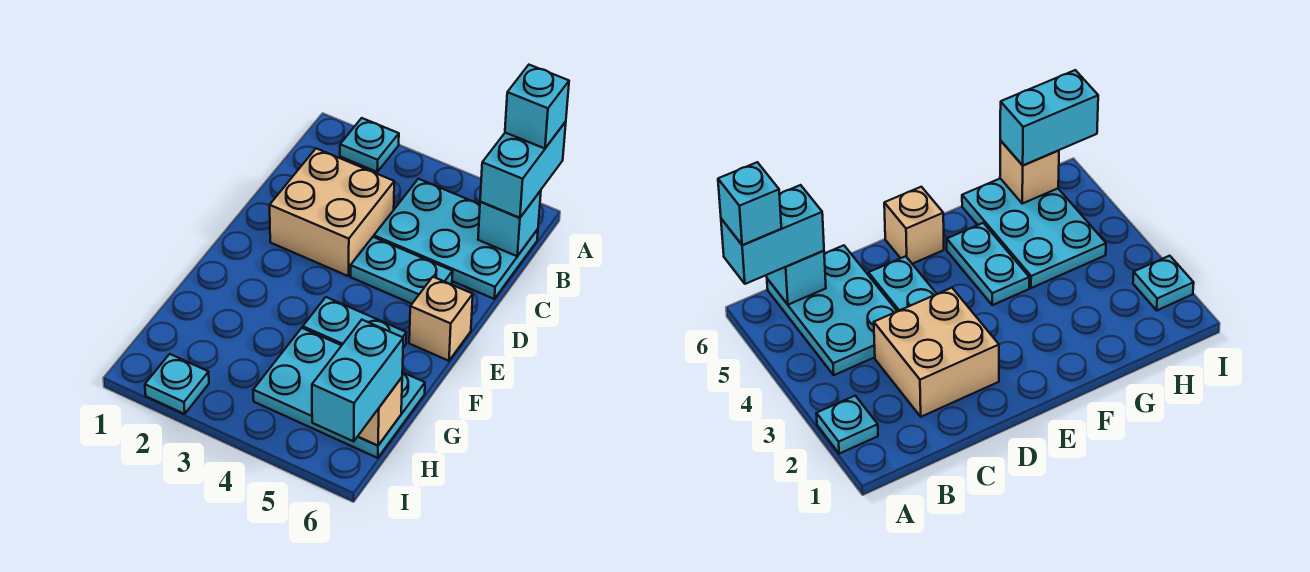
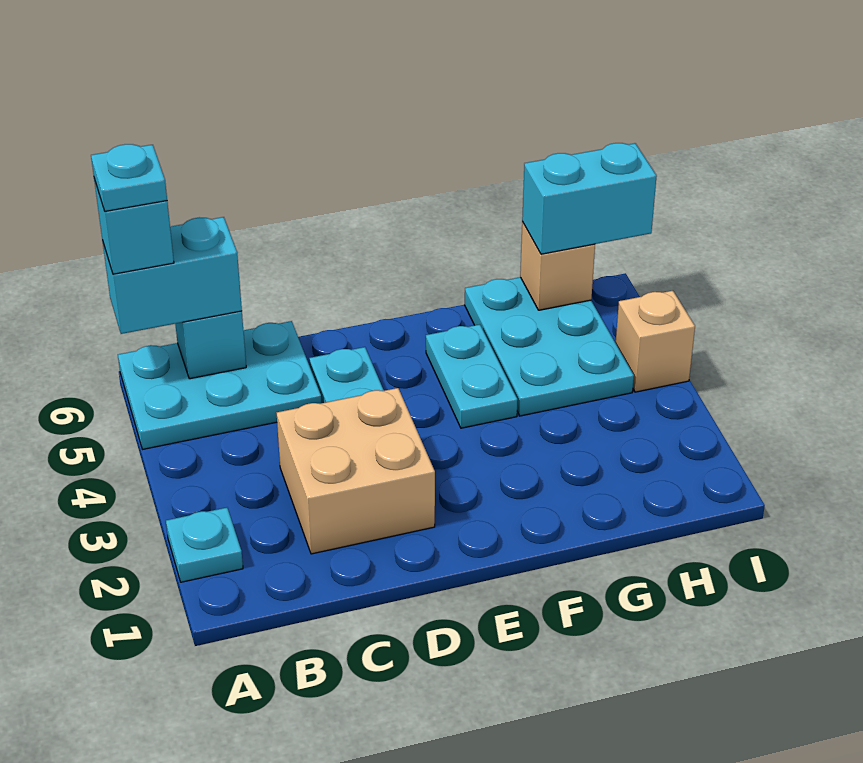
cyan plate B4:C6 level 1 -> cyan plate A5:C6 level 1
tan brick E6 level 1 -> tan brick I4 level 1
cyan plate I2 level 1 -> cyan plate A6 level 5

